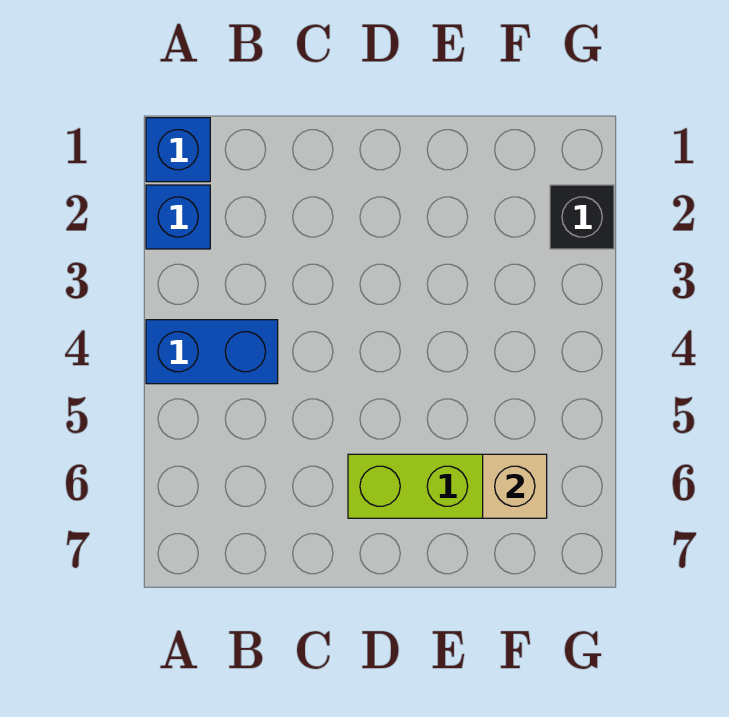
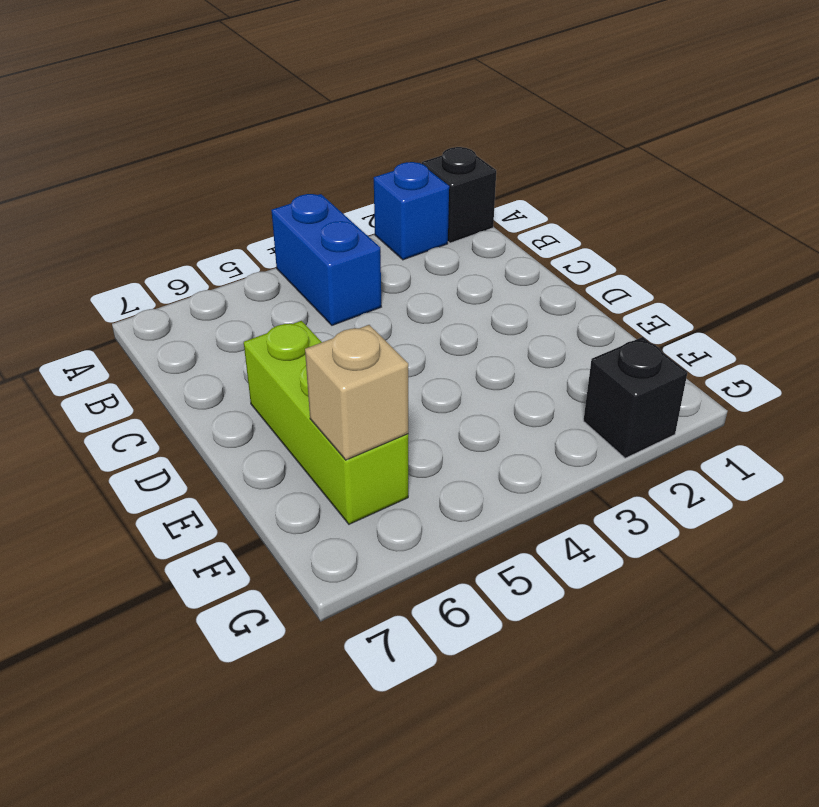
blue brick A1 level 1 -> black brick A1 level 1

